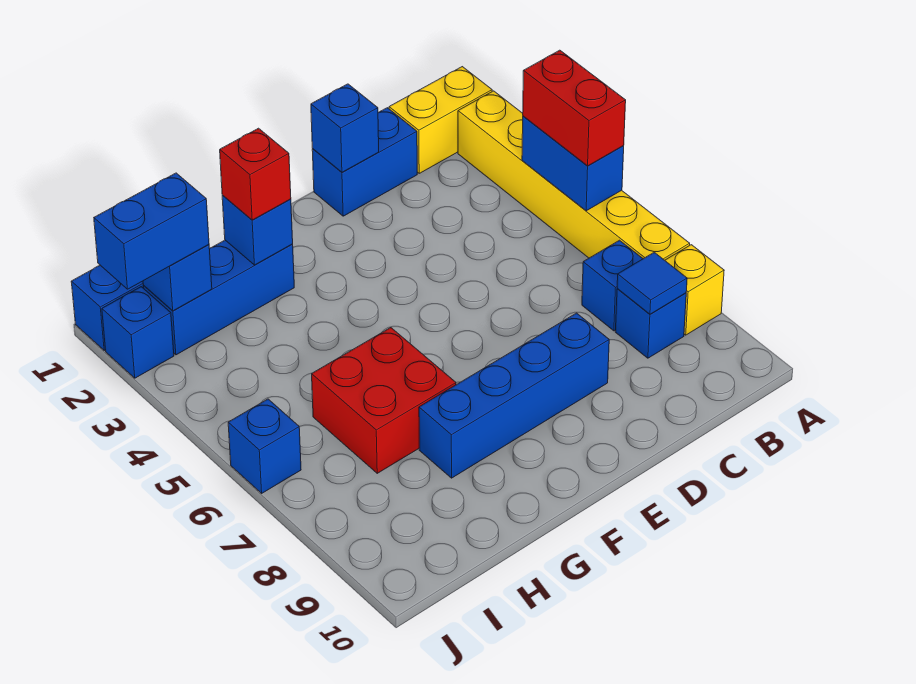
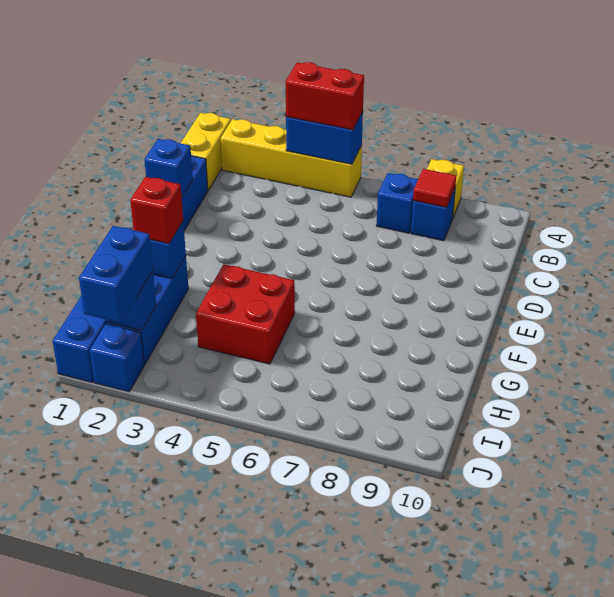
yellow brick A2:A7 level 1 -> yellow brick A2:A5 level 1
blue tile B8 level 2 -> red tile B8 level 2
blue brick D8:G8 level 1 -> none
red brick G6:H7 level 1 -> red brick G4:H5 level 1
blue brick J6 level 1 -> none

